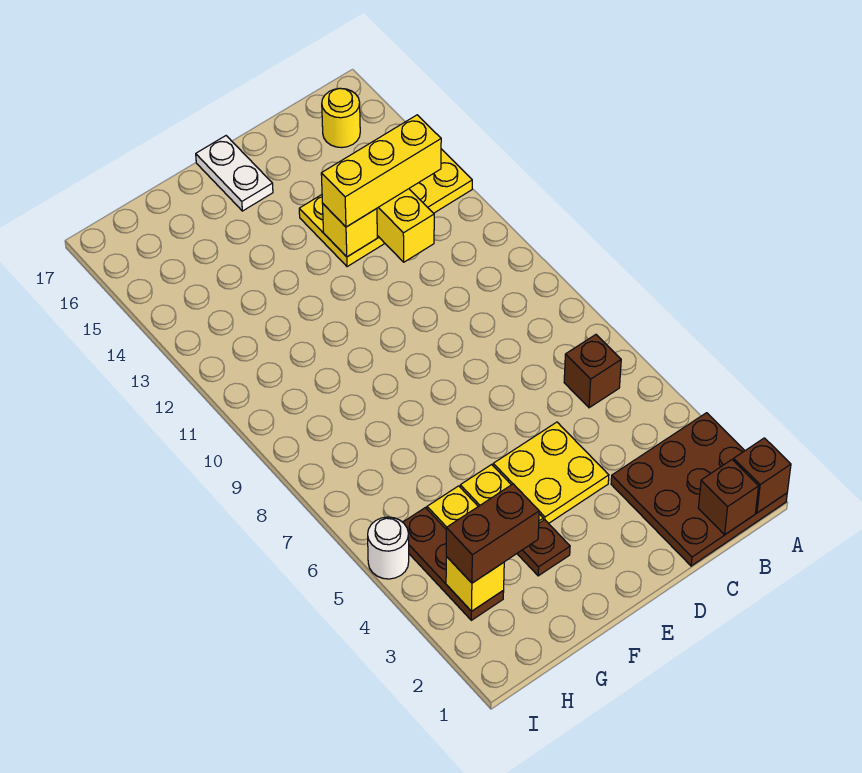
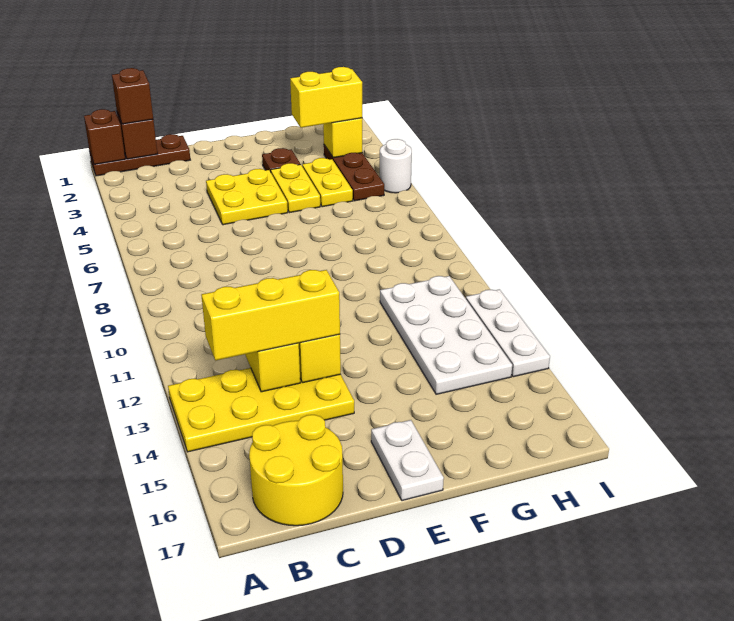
brown plate A1:C3 level 1 -> brown plate A1:C1 level 1
brown brick B6 level 1 -> brown brick B1 level 3
yellow round brick B16 level 1 -> yellow round brick B16:C17 level 1
brown brick G3:H3 level 3 -> yellow brick G3:H3 level 3
none -> white plate G11:H14 level 1
none -> white plate I12:I14 level 1

